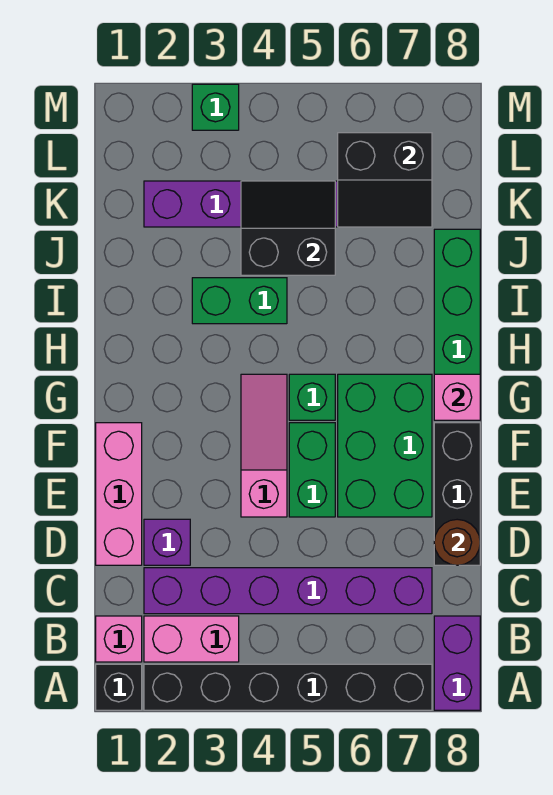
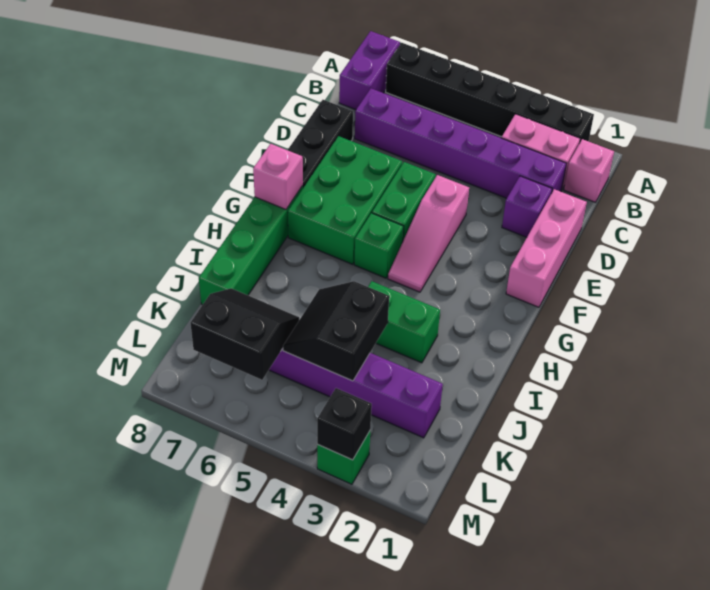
black brick A1 level 1 -> black brick M3 level 2
brown round brick D8 level 2 -> none
black slope J4:K5 level 2 top J -> black slope J4:K5 level 2 top 4

